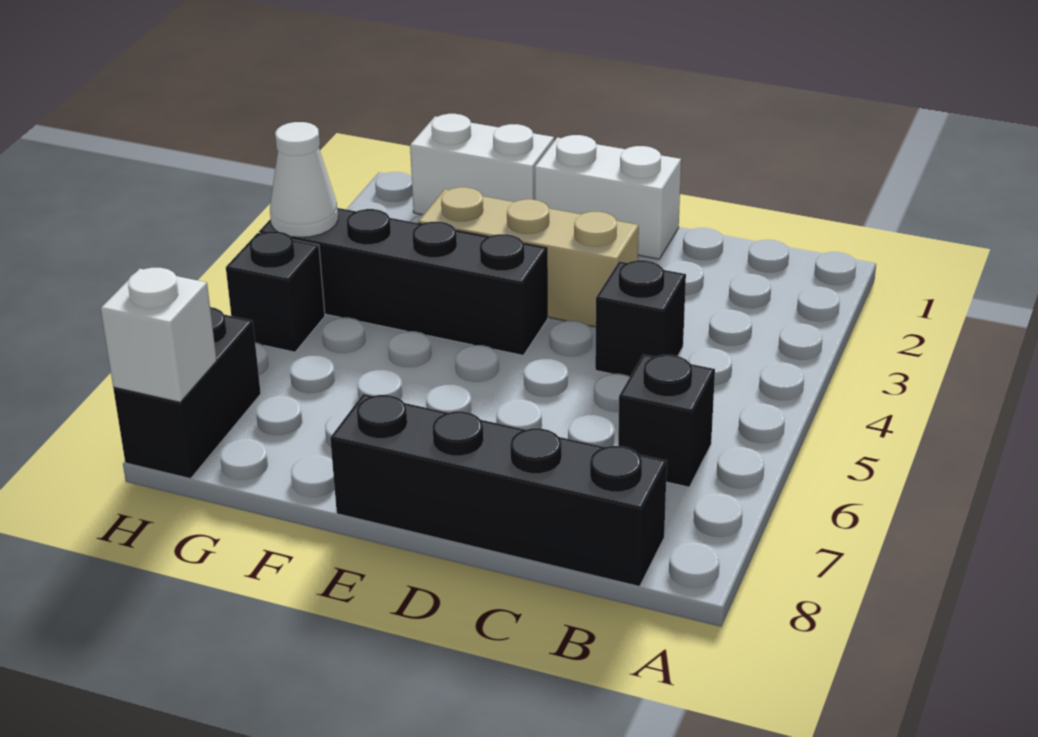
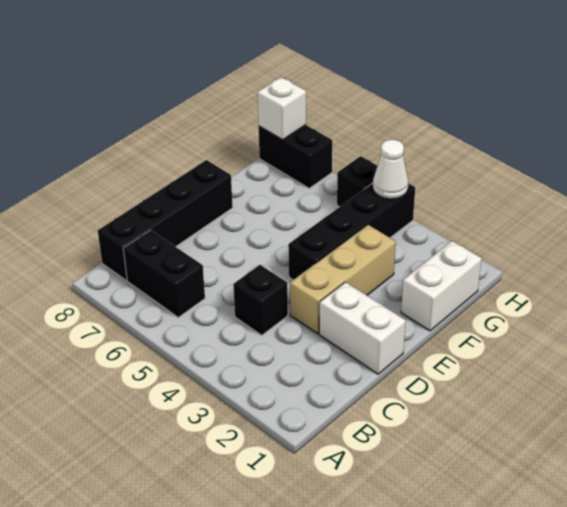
black brick B6 level 1 -> black brick B6:B7 level 1
white brick D1:E1 level 1 -> white brick D1:D2 level 1

